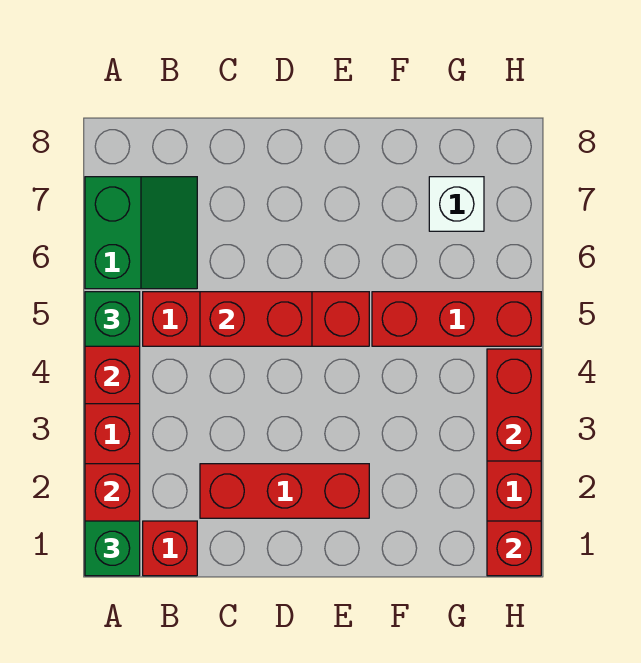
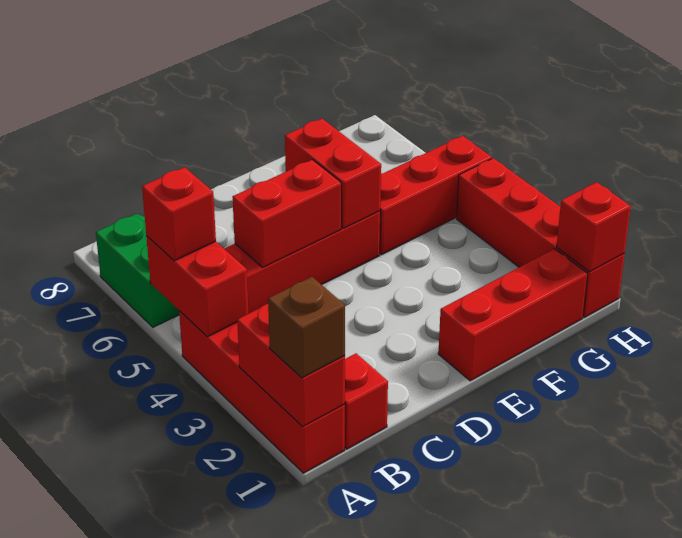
green brick A1 level 3 -> brown brick A1 level 3
green brick A5 level 3 -> red brick A5 level 3
red brick C2:E2 level 1 -> red brick E1:G1 level 1
white brick G7 level 1 -> none
red brick H3:H4 level 2 -> red brick E5:E6 level 2

